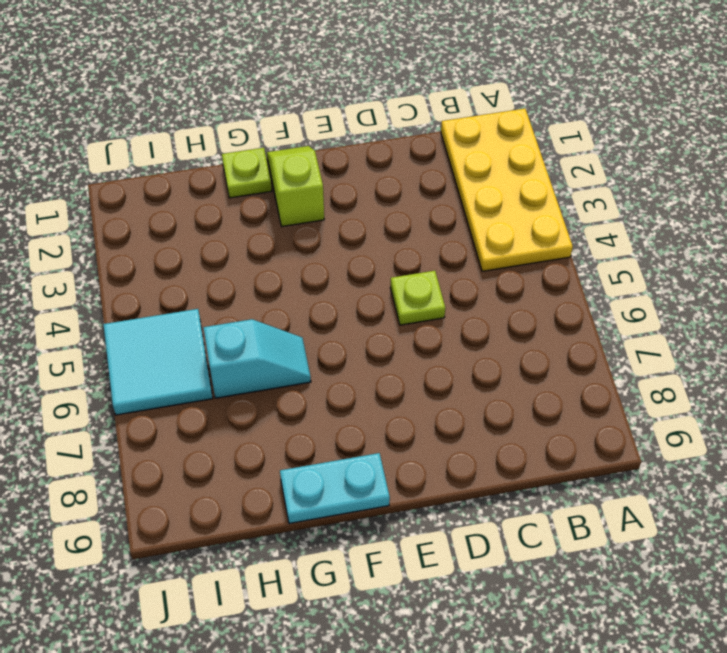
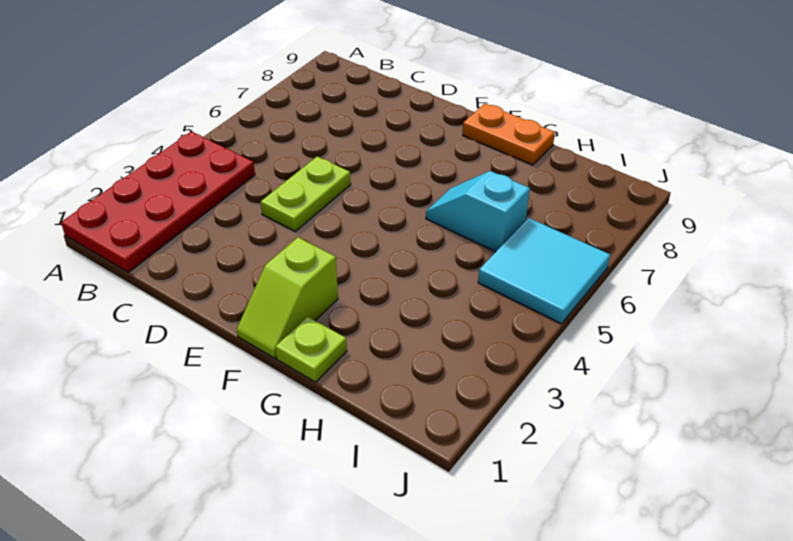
yellow plate A1:B4 level 1 -> red plate A1:B4 level 1
lime plate D5 level 1 -> lime plate D4:D5 level 1
cyan plate F9:G9 level 1 -> orange plate F9:G9 level 1

